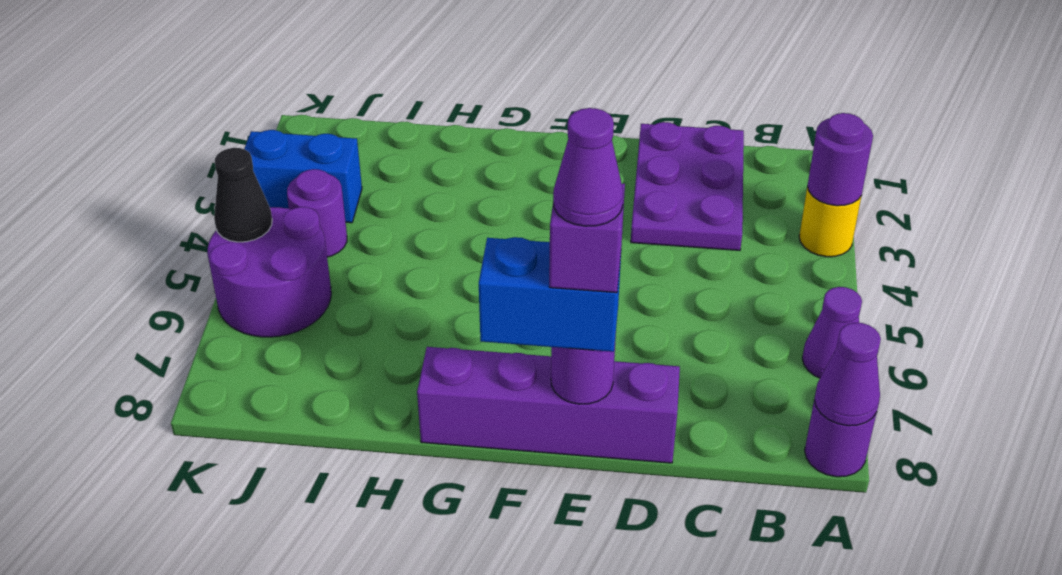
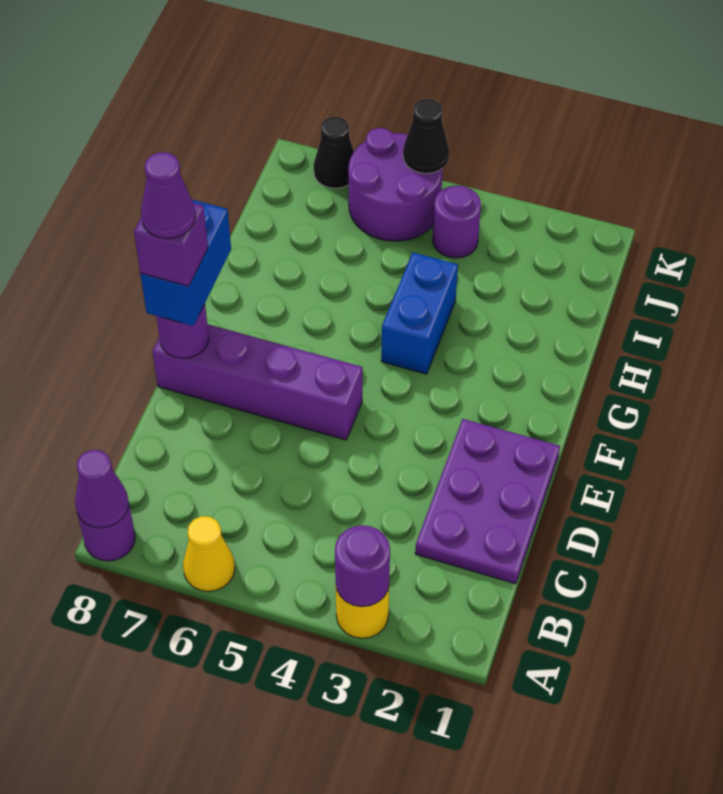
purple cone A6 level 1 -> yellow cone A6 level 1
purple plate C1:D3 level 1 -> purple plate C1:E2 level 1
purple brick D8:G8 level 1 -> purple brick E5:E8 level 1
blue brick J3:K3 level 1 -> blue brick G4:H4 level 1
none -> black cone K7 level 1

